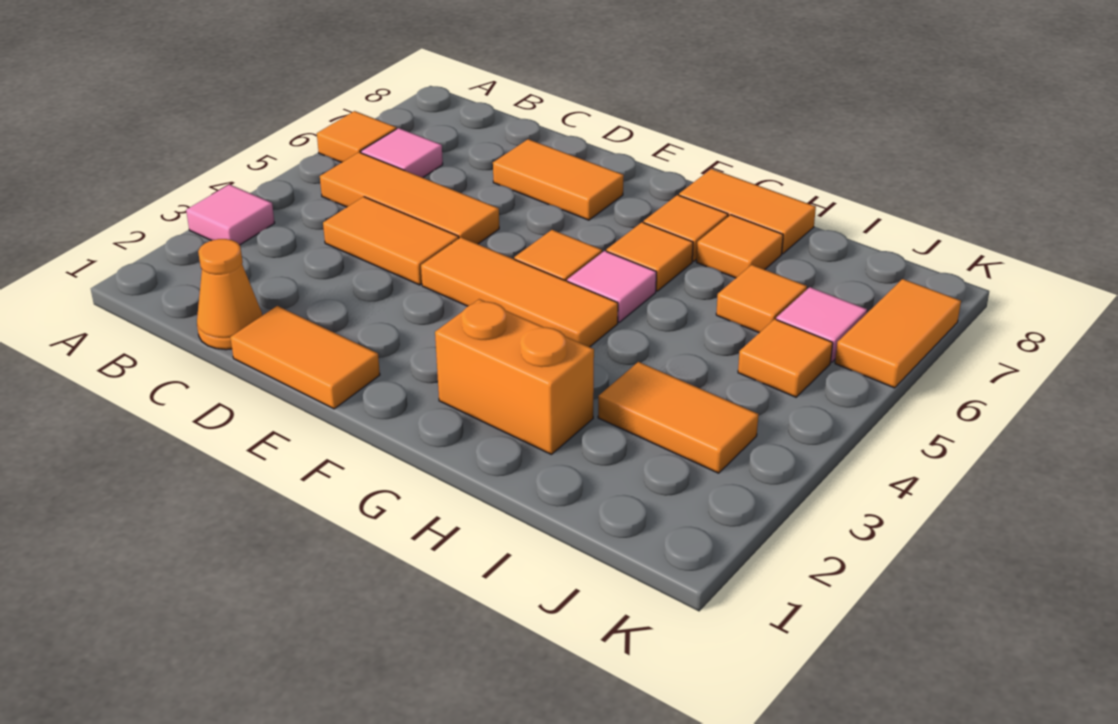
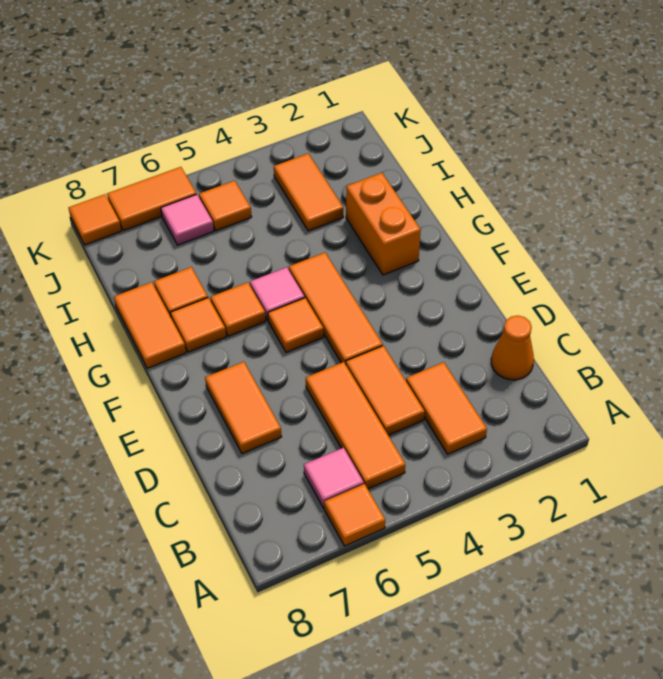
pink tile A3 level 1 -> none
orange tile D1:E1 level 1 -> orange tile B3:C3 level 1
orange tile I6 level 1 -> orange tile K8 level 1

